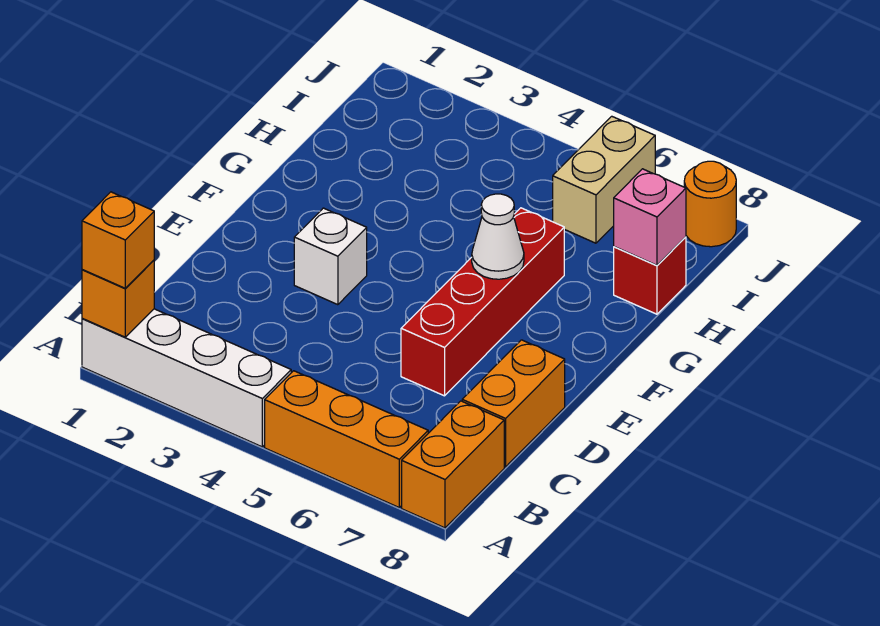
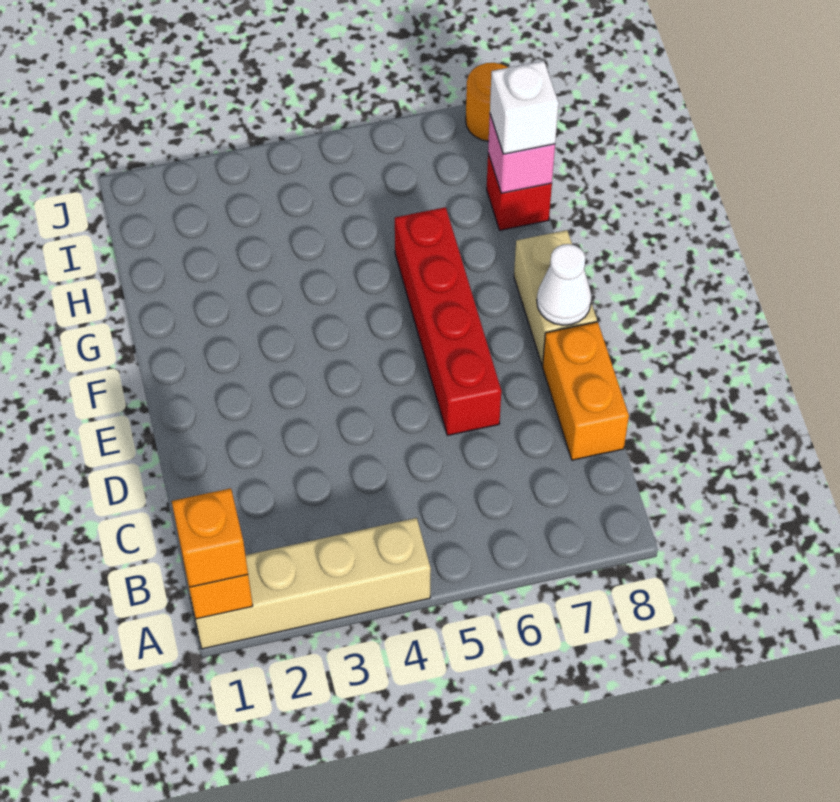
white brick A1:A4 level 1 -> tan brick A1:A4 level 1
orange brick A5:A7 level 1 -> none
orange brick A8:B8 level 1 -> none
white brick E3 level 1 -> white brick H8 level 3
white cone F6 level 2 -> white cone E8 level 2
tan brick I6:J6 level 1 -> tan brick E8:F8 level 1

